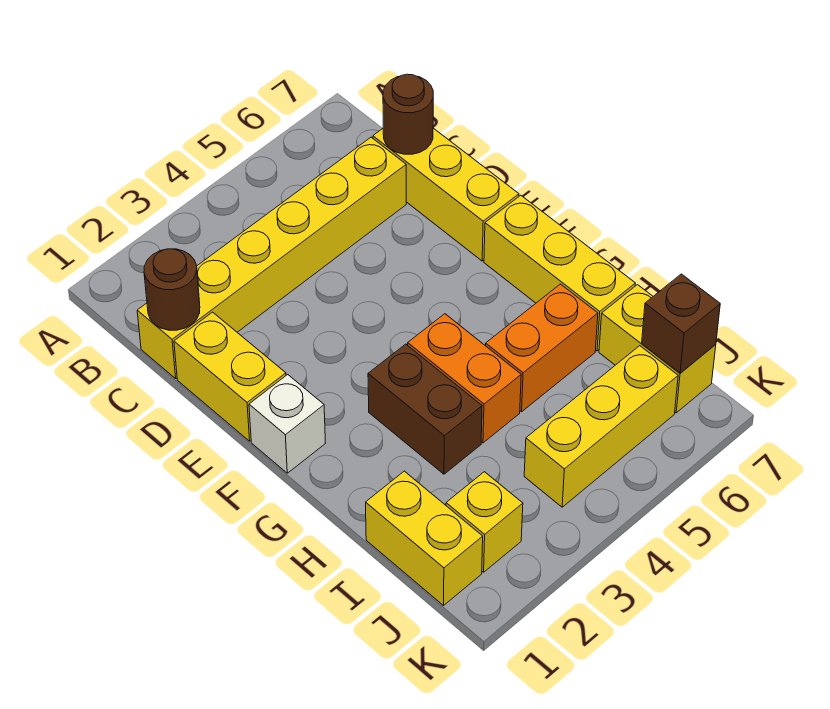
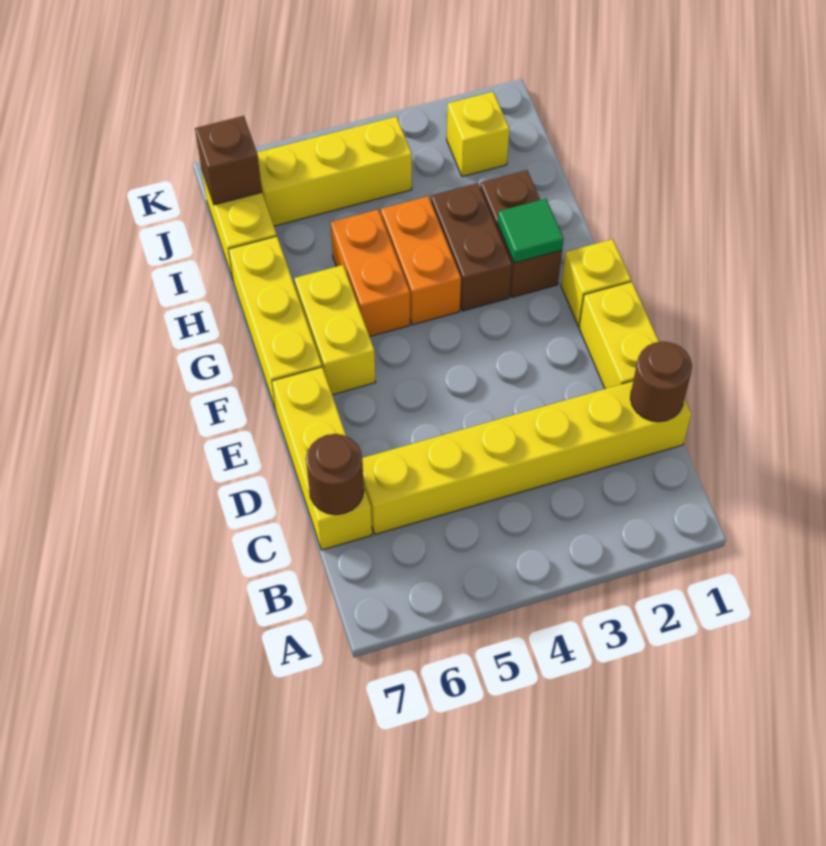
white brick F1 level 1 -> yellow brick F1 level 1
none -> brown brick G2:H2 level 1
none -> green tile G2 level 2
orange brick H5:H6 level 1 -> orange brick G5:H5 level 1
yellow brick I1:J1 level 1 -> yellow brick F6:G6 level 1

